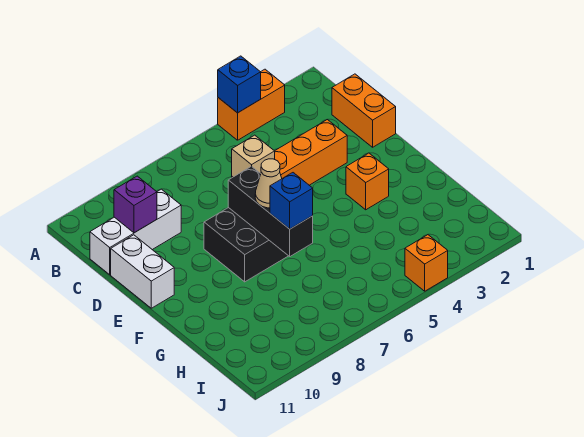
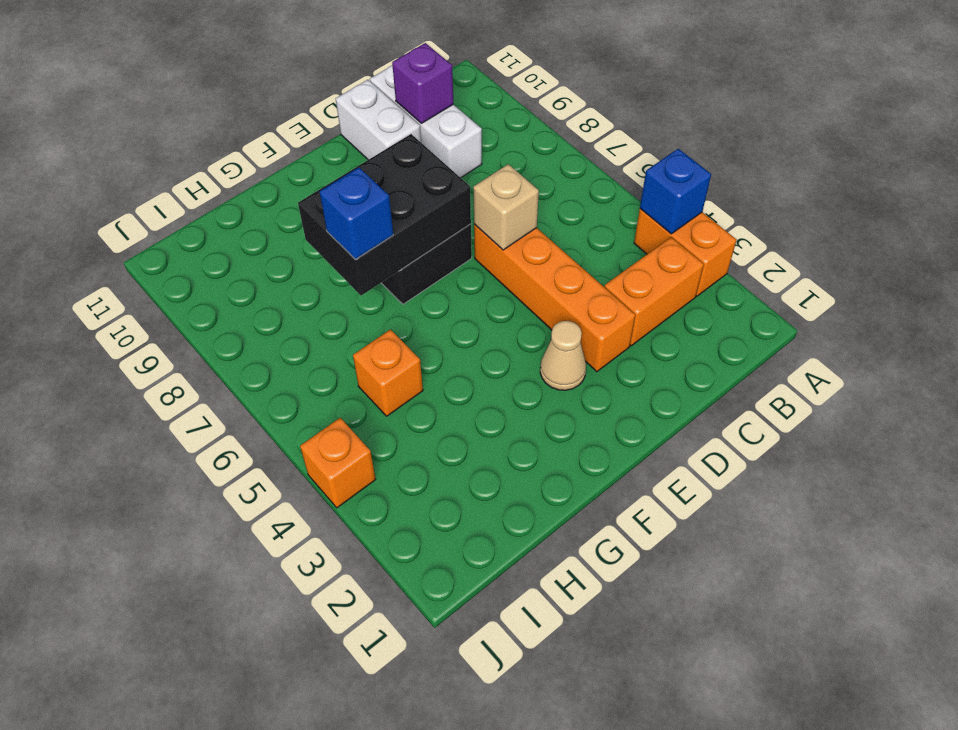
orange brick C1:D1 level 1 -> orange brick B3:C3 level 1
white brick D11:E11 level 1 -> white brick D10:D11 level 1
black brick E7:G7 level 2 -> black brick E7:G8 level 2
orange brick F3 level 1 -> orange brick H5 level 1
tan cone F7 level 3 -> tan cone E3 level 1

